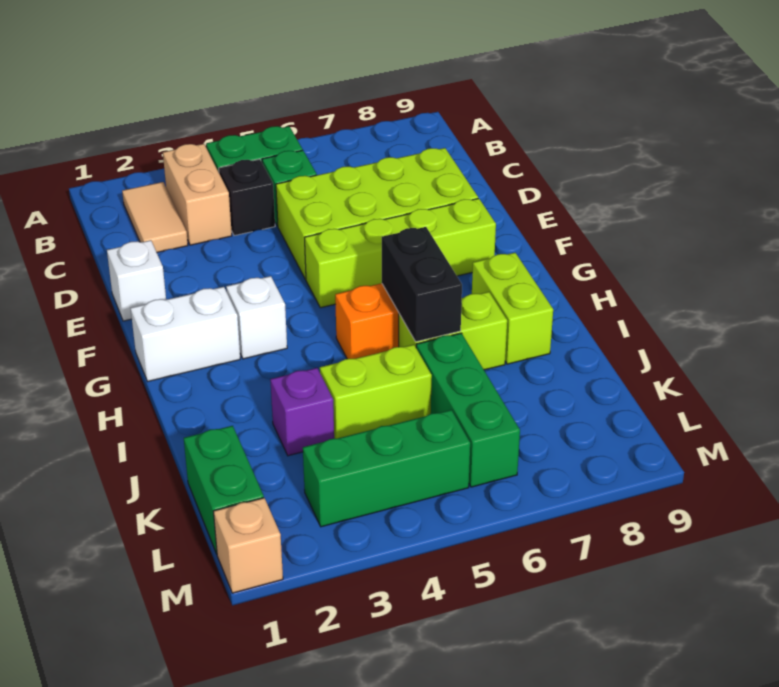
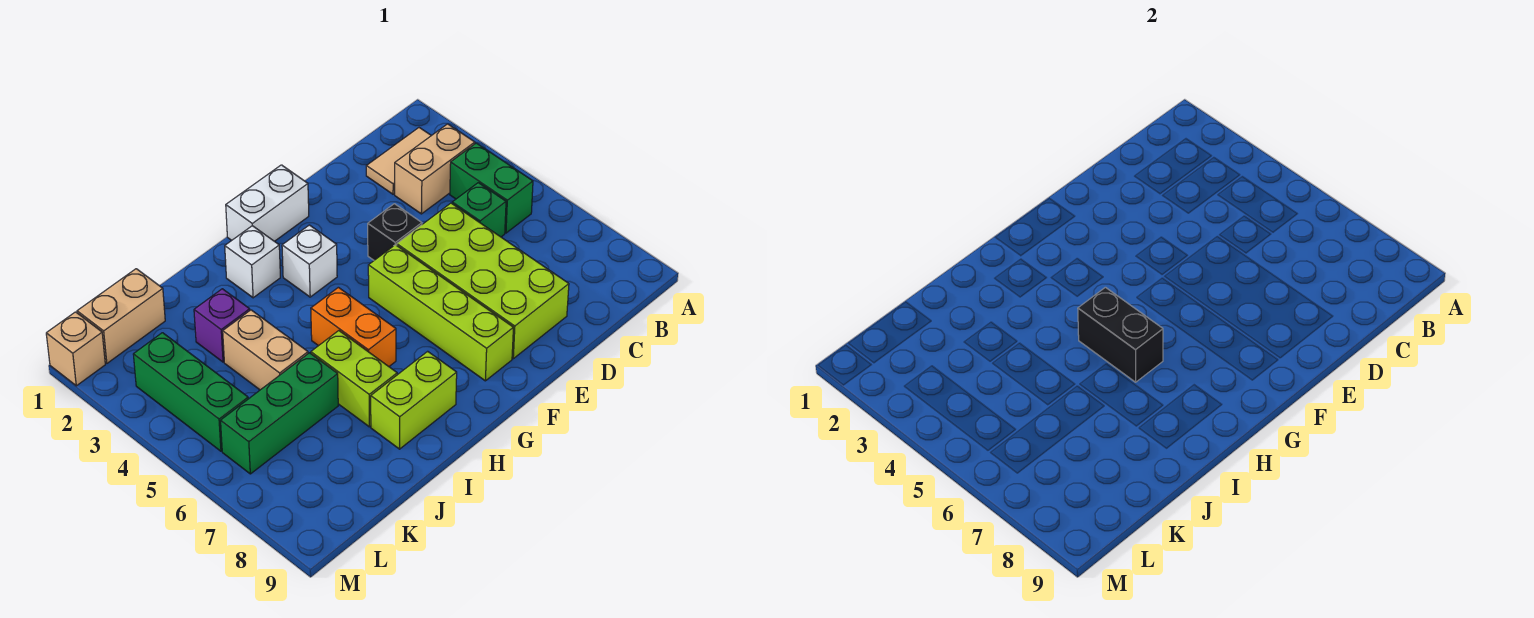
black brick C4 level 1 -> black brick E4 level 1
white brick E1 level 1 -> white brick H2 level 1
white brick G1:G2 level 1 -> white brick F1:G1 level 1
black brick H6:I6 level 2 -> black brick H5:H6 level 2
lime brick J4:J5 level 1 -> tan brick J4:J5 level 1
green brick K1:L1 level 1 -> tan brick K1:L1 level 1

